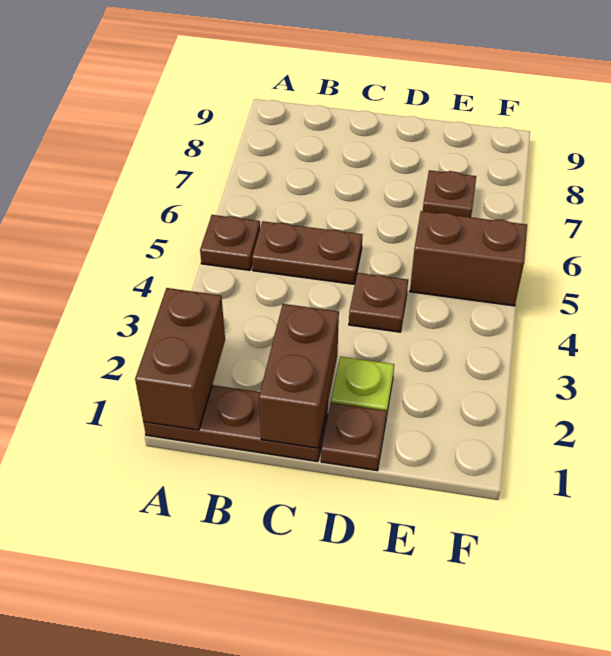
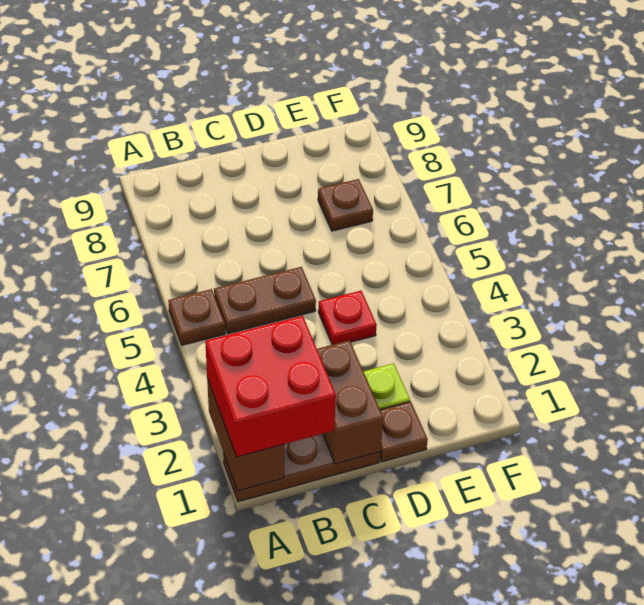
none -> red brick A1:B2 level 3
brown plate D4 level 1 -> red plate D4 level 1
brown brick E5:F5 level 1 -> none

